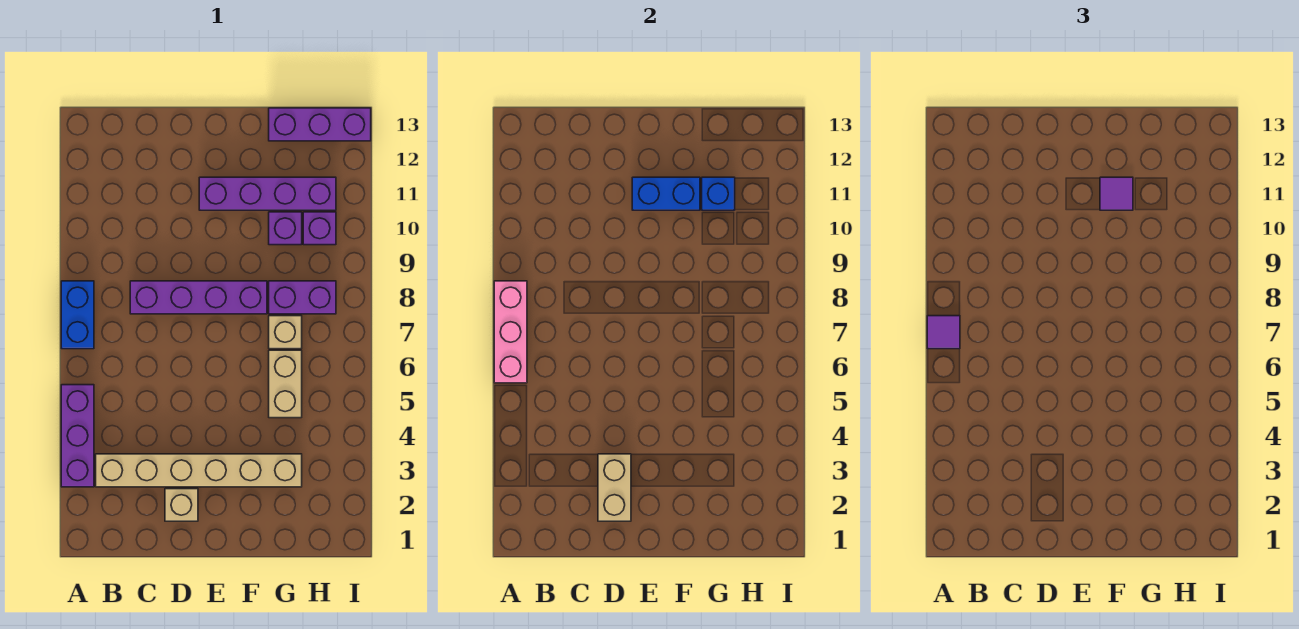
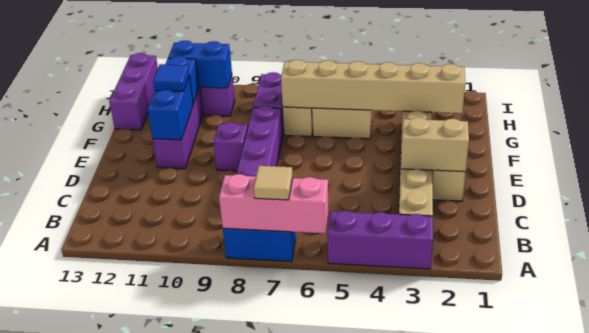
purple tile A7 level 3 -> tan tile A7 level 3
purple tile F11 level 3 -> blue tile F11 level 3
none -> tan brick G2:G7 level 2
purple brick G10 level 1 -> purple brick E9 level 1
none -> blue brick H10:H11 level 2

